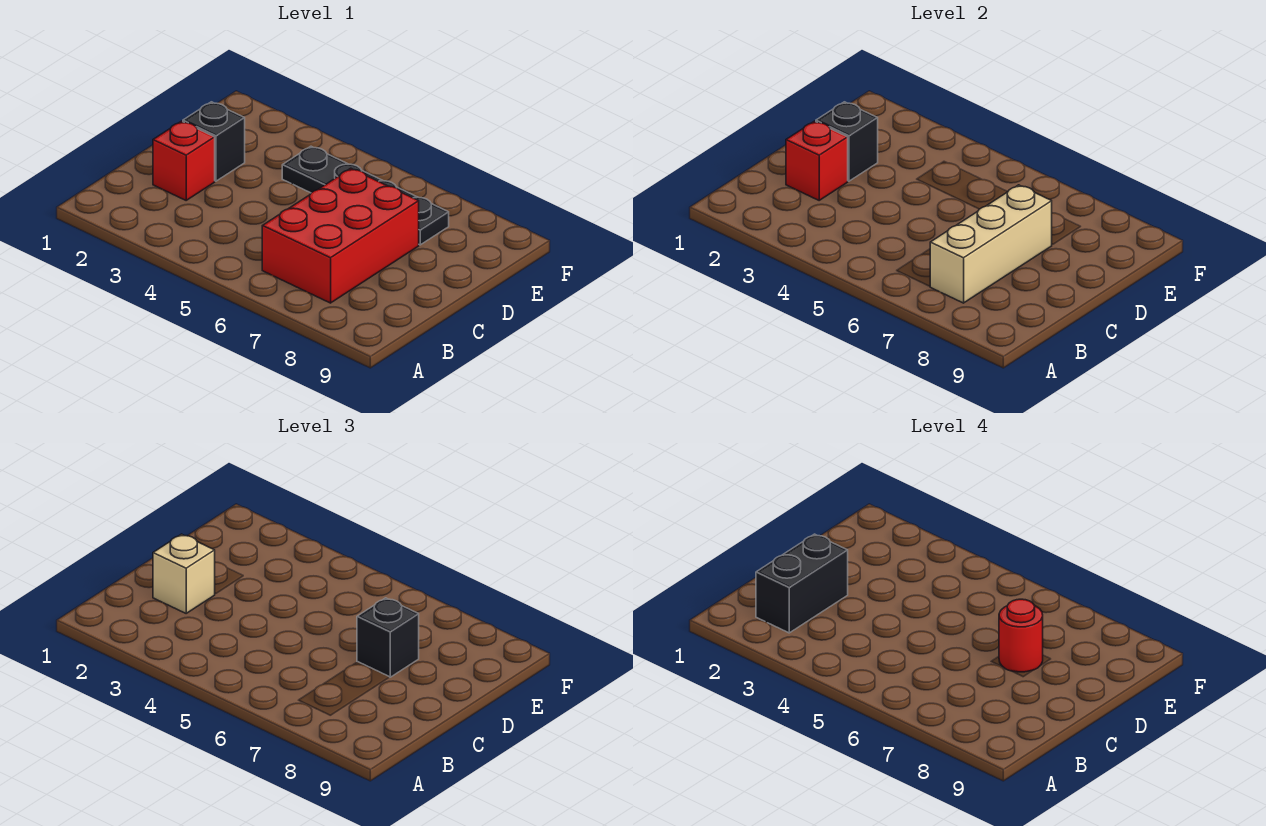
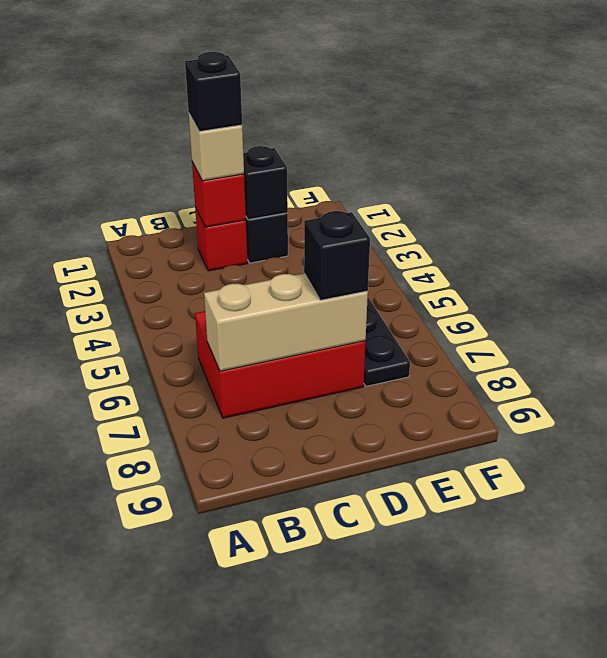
black brick B2:C2 level 4 -> black brick C2 level 4
red round brick D7 level 4 -> none

